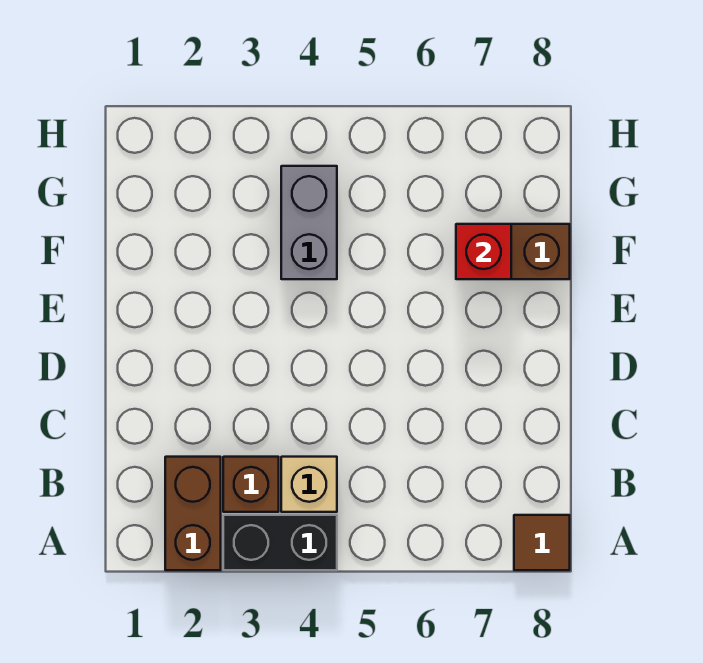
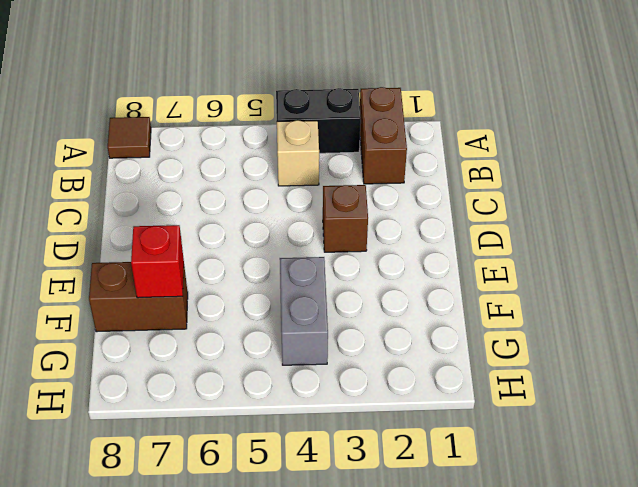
brown brick B3 level 1 -> brown brick D3 level 1

